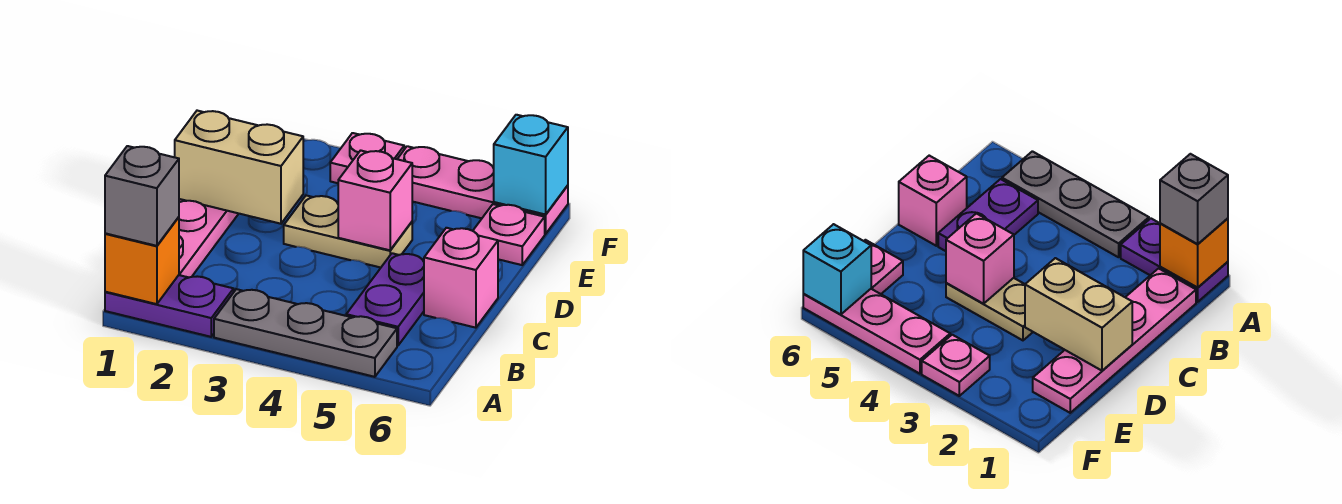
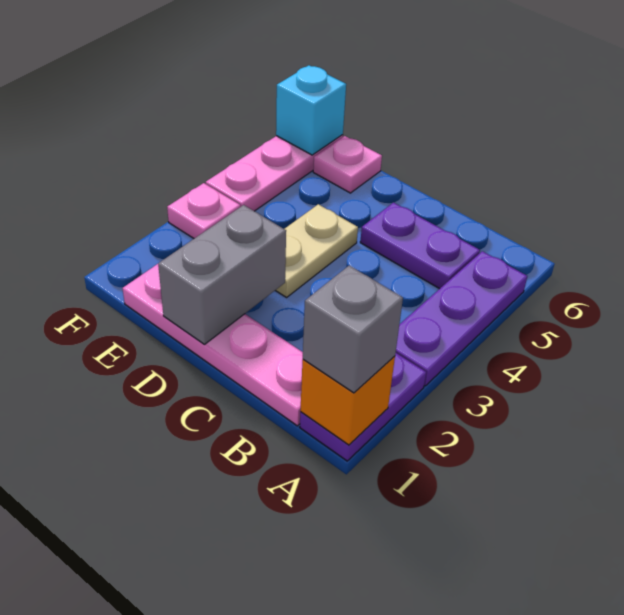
grey plate A3:A5 level 1 -> purple plate A3:A5 level 1
pink brick C6 level 1 -> none
tan brick D1:D2 level 2 -> grey brick D1:D2 level 2
pink brick D4 level 2 -> none

